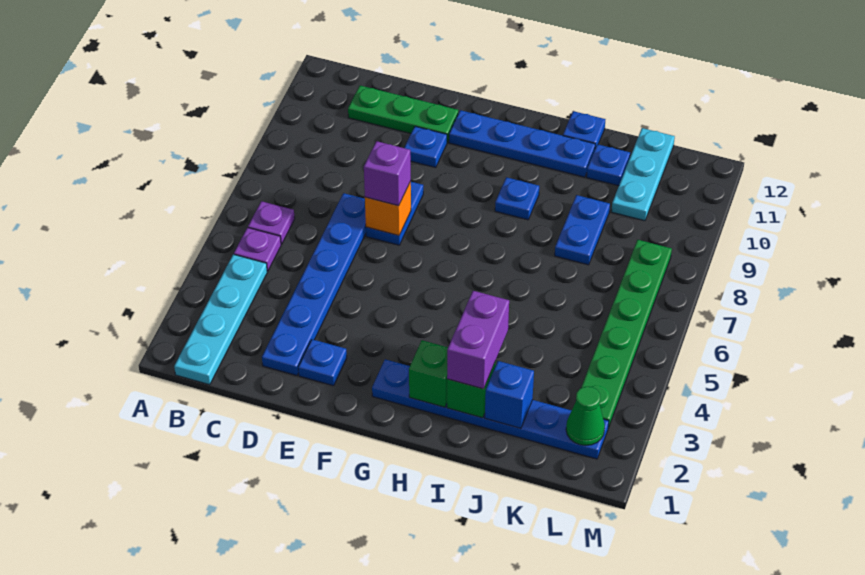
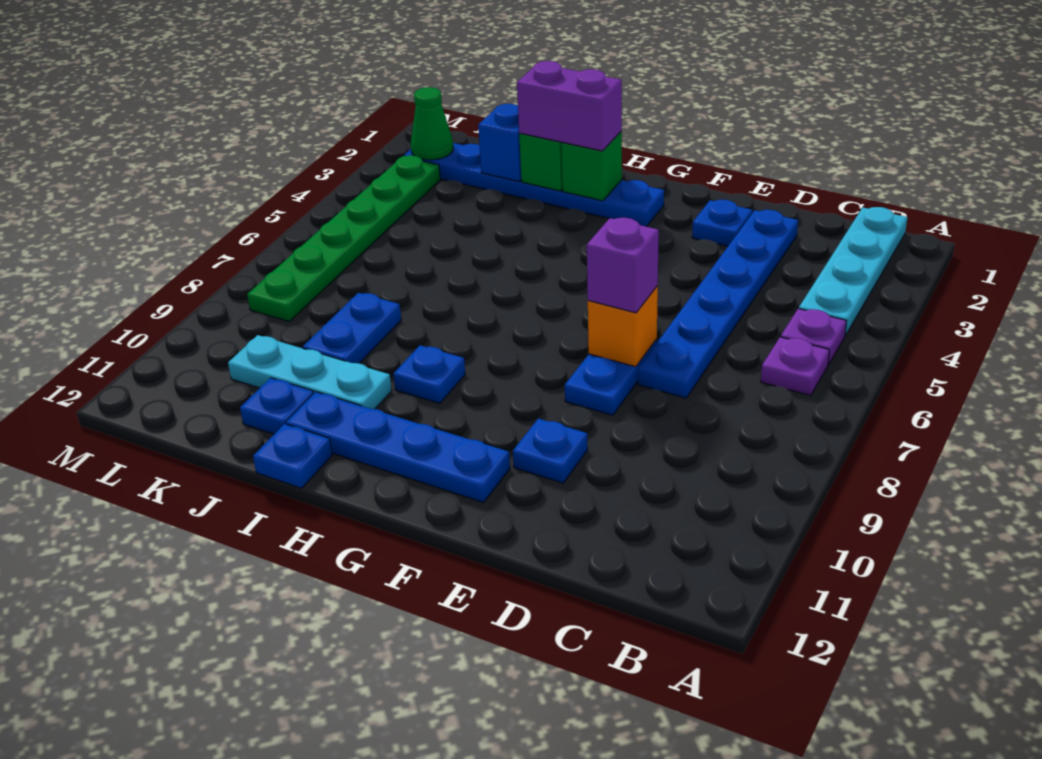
green plate C11:E11 level 1 -> none
purple brick I2:I3 level 3 -> purple brick H2:I2 level 3
cyan plate K10:K12 level 1 -> cyan plate I10:K10 level 1

